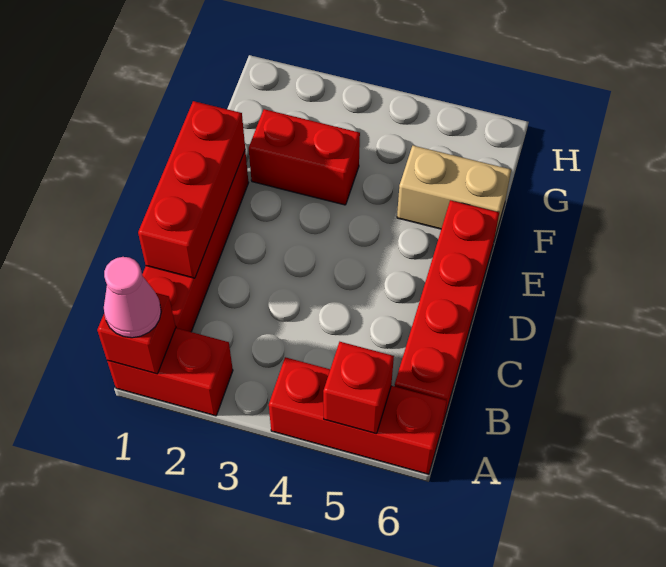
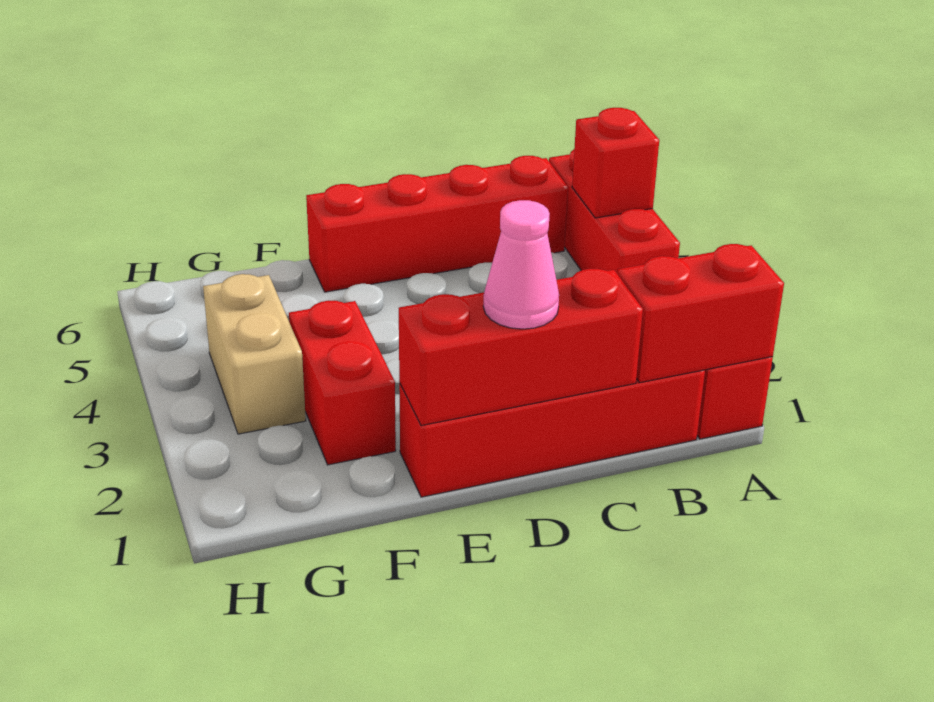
red brick A1 level 2 -> red brick A1:B1 level 2
pink cone A1 level 3 -> pink cone D1 level 3
tan brick F5:F6 level 1 -> tan brick G3:G4 level 1

